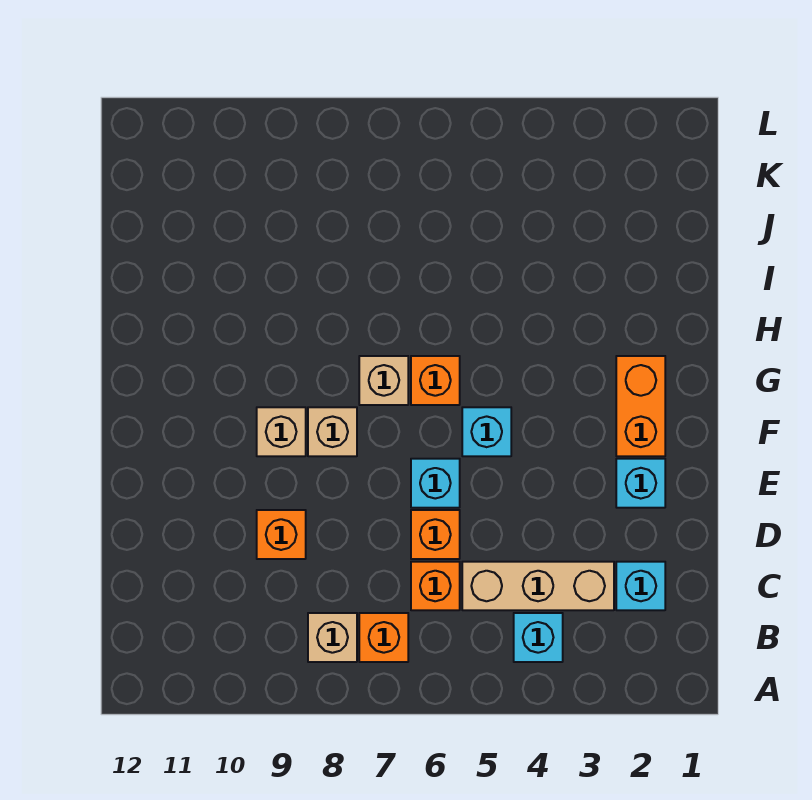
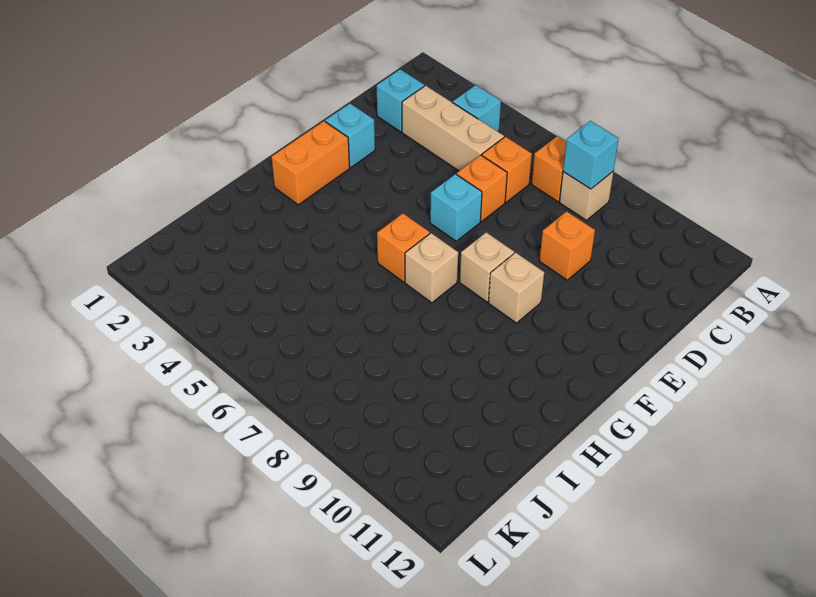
cyan brick F5 level 1 -> cyan brick B8 level 2

